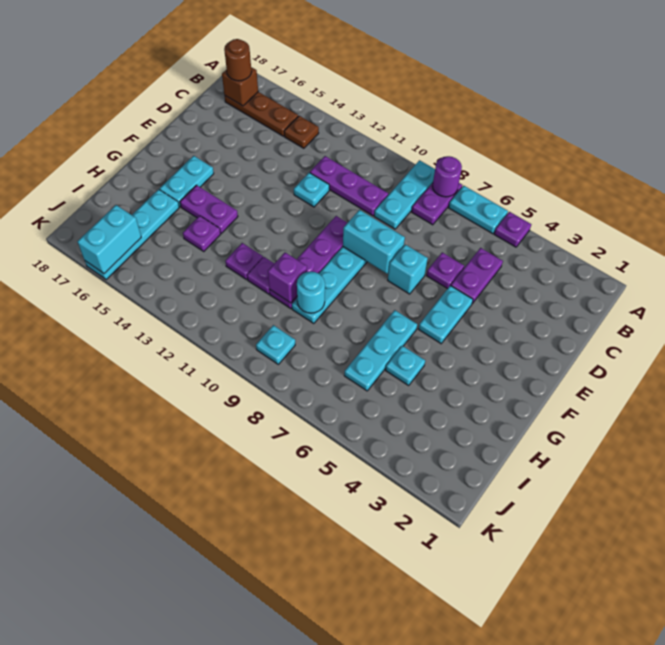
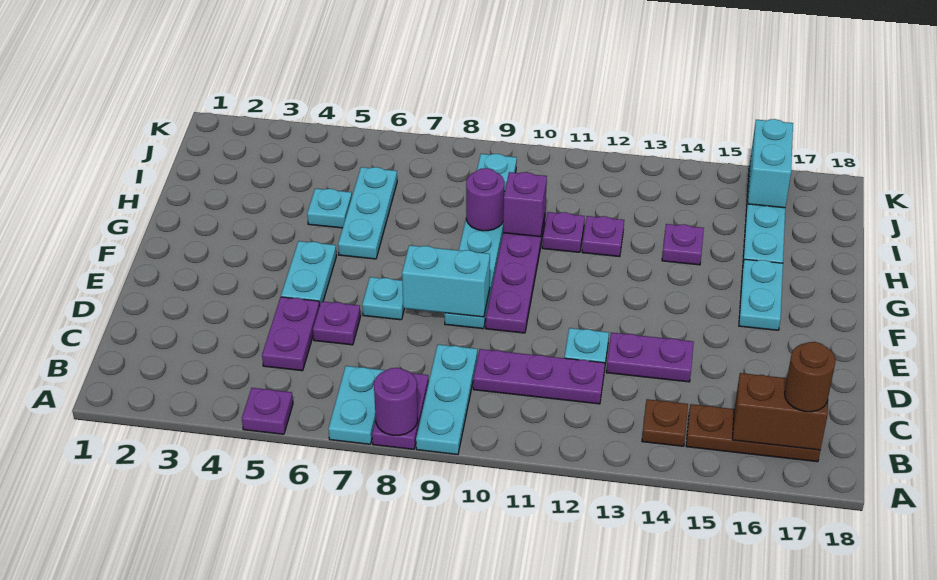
cyan plate A6:A7 level 1 -> cyan plate A7:B7 level 1
brown brick B17 level 2 -> brown brick B16:B17 level 2
cyan brick E7 level 1 -> cyan plate E7 level 1
purple plate G14:G15 level 1 -> purple plate D13:D14 level 1
cyan round brick H9 level 2 -> purple round brick H9 level 2

